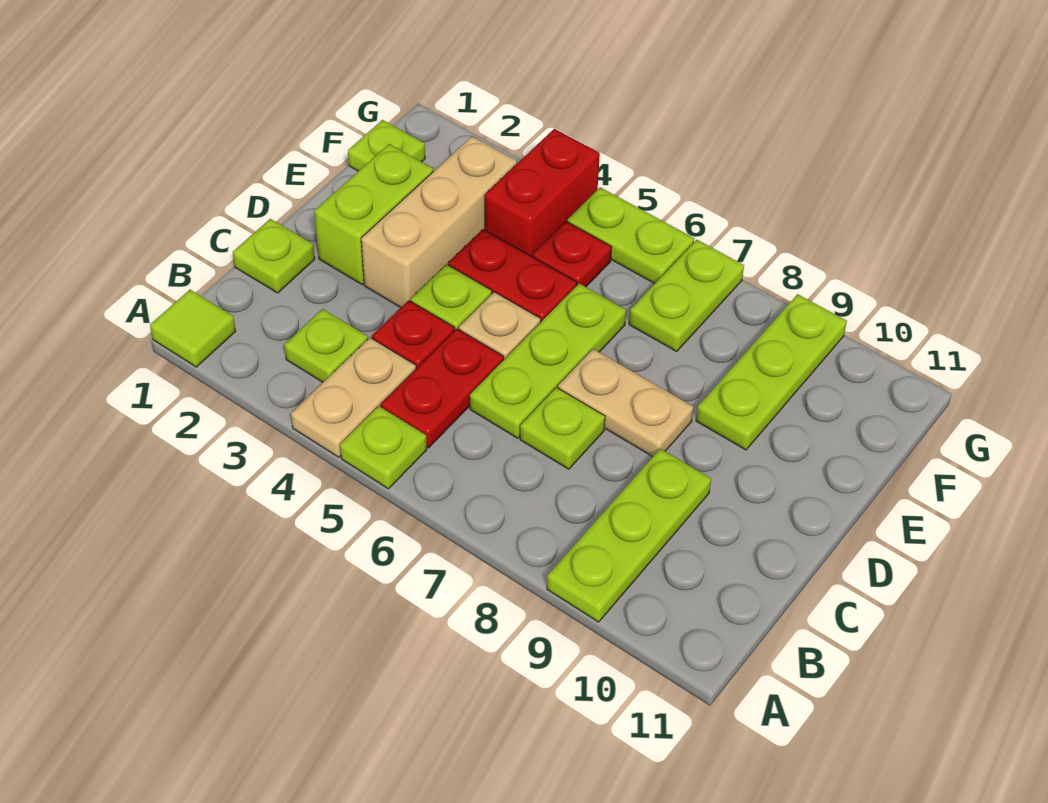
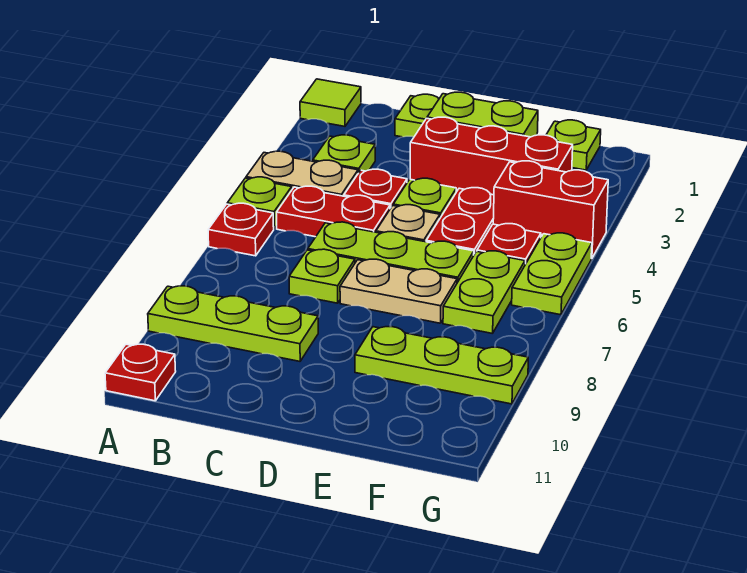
none -> red plate A6 level 1
none -> red plate A11 level 1
tan brick D3:F3 level 1 -> red brick D3:F3 level 1
tan plate D7:D8 level 1 -> tan plate D7:E7 level 1
lime plate F7:G7 level 1 -> lime plate F6:F7 level 1

